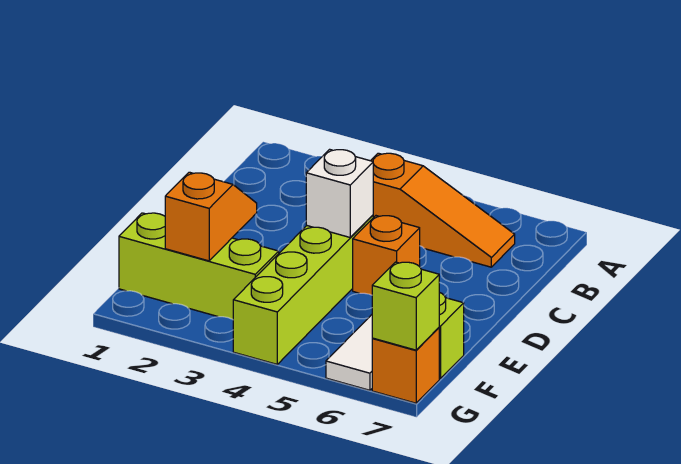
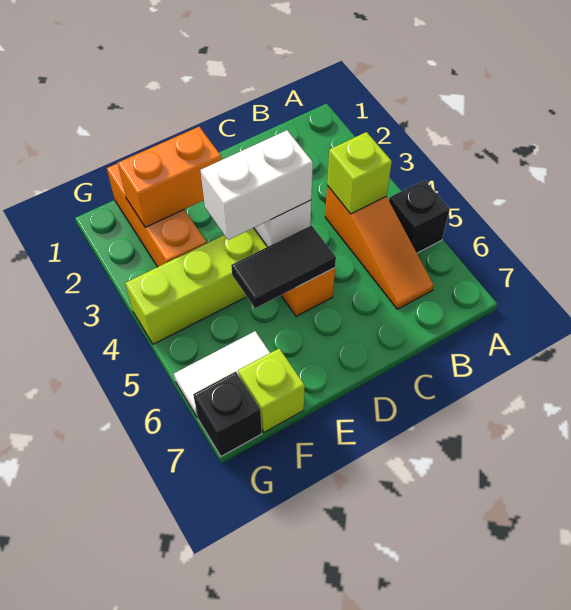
none -> black brick A5 level 1
none -> white brick D4:E4 level 3
none -> black tile D5:E5 level 2
orange slope E2:F2 level 2 top F -> orange brick E2:F2 level 2
lime brick F1:F3 level 1 -> orange brick F1:F3 level 1
orange brick G7 level 1 -> black brick G7 level 1
lime brick G7 level 2 -> lime brick B4 level 2

